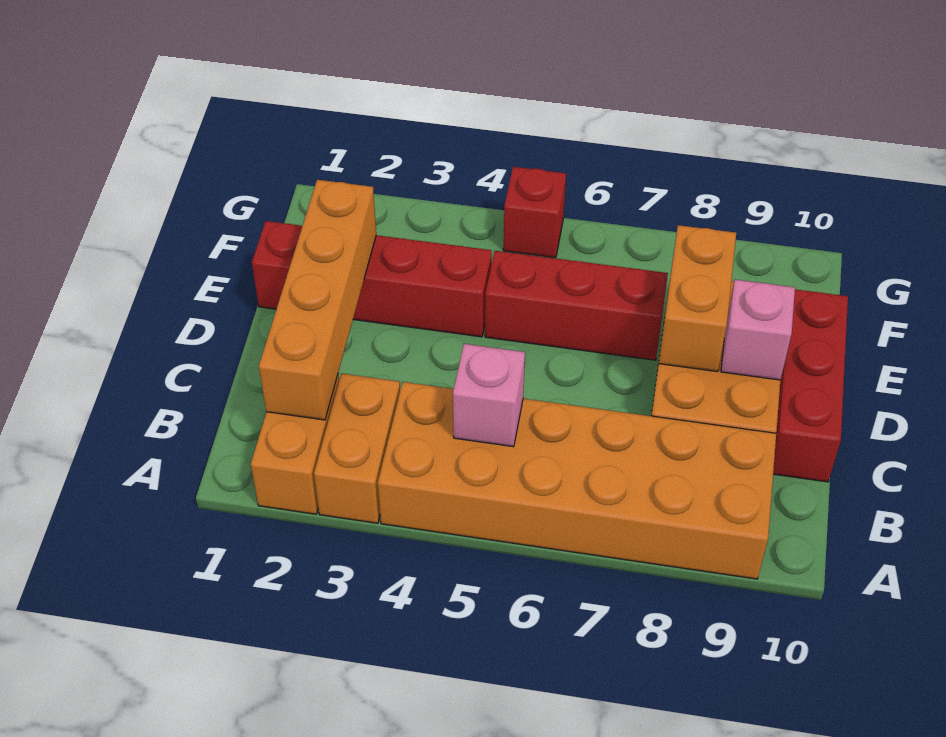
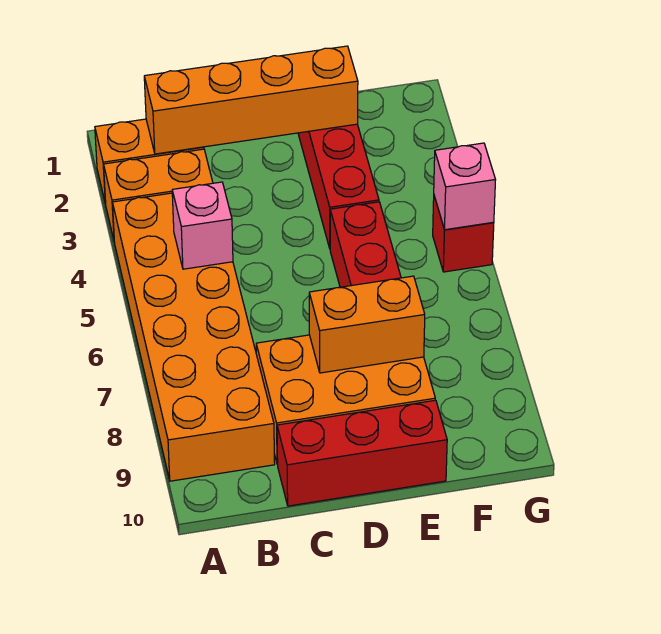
pink brick D9 level 2 -> pink brick G5 level 2

